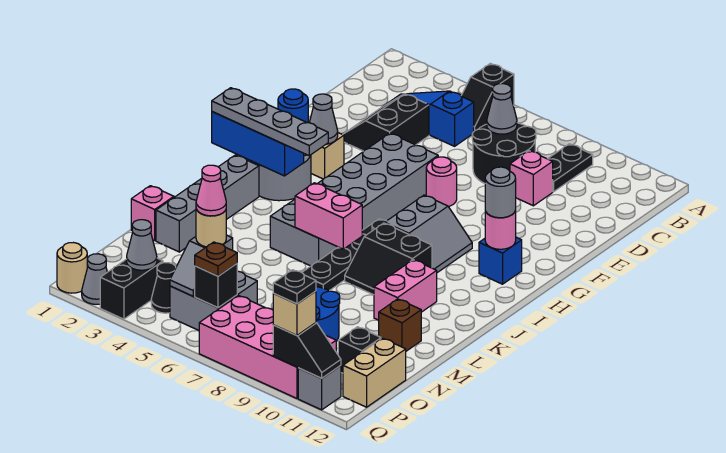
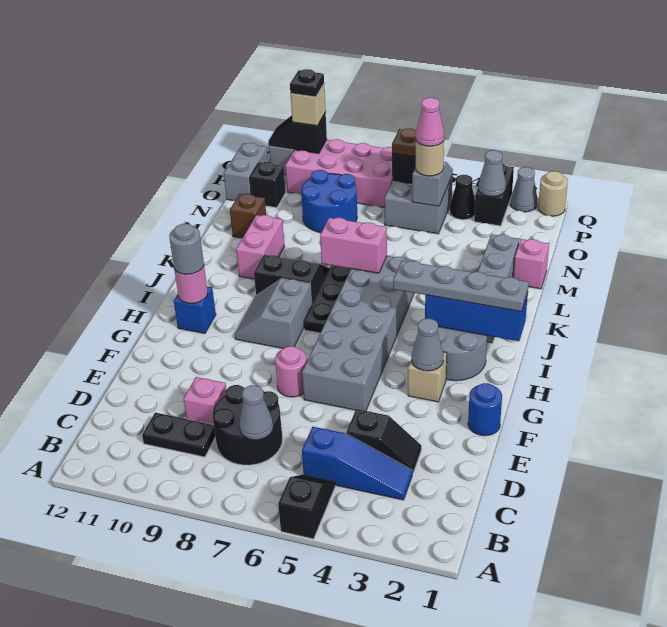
black plate B9:C9 level 1 -> black plate C9:C10 level 1
black slope D3:E4 level 1 top 4 -> black slope D3:D4 level 1 top 4
tan brick O12:P12 level 1 -> grey brick O12:P12 level 1

